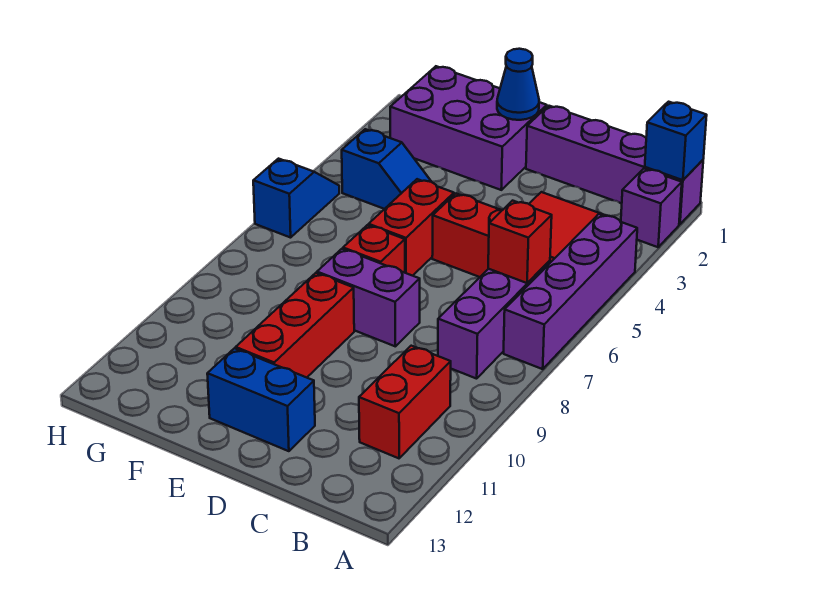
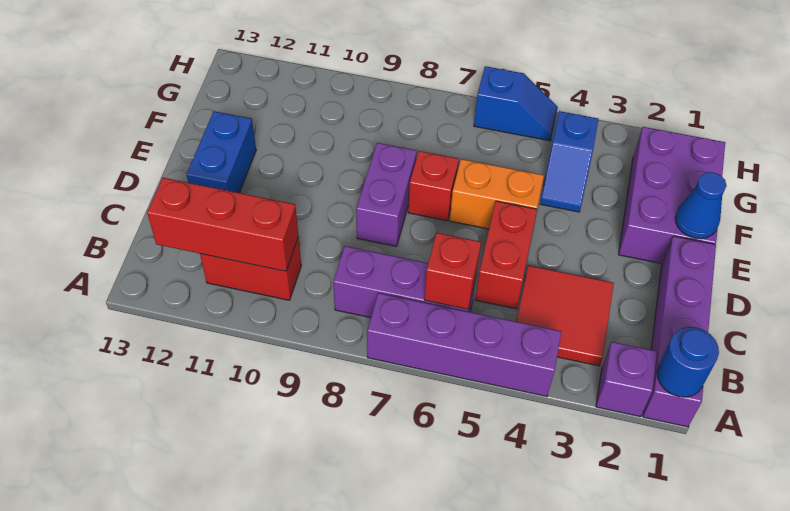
blue brick A1 level 2 -> blue round brick A1 level 2
red brick E5:E6 level 1 -> orange brick E5:E6 level 1
red brick E9:E11 level 1 -> red brick B10:B12 level 2

